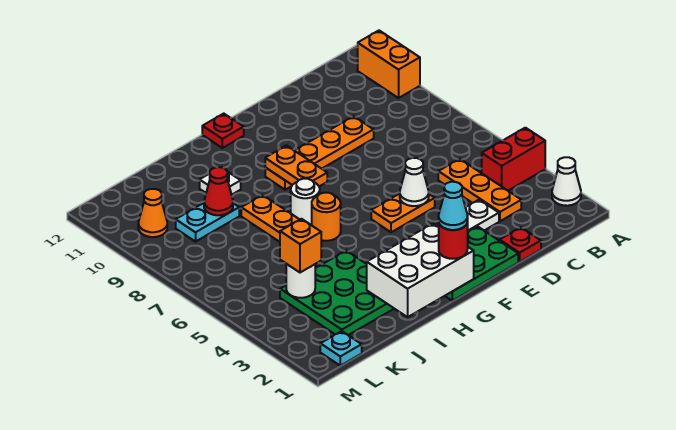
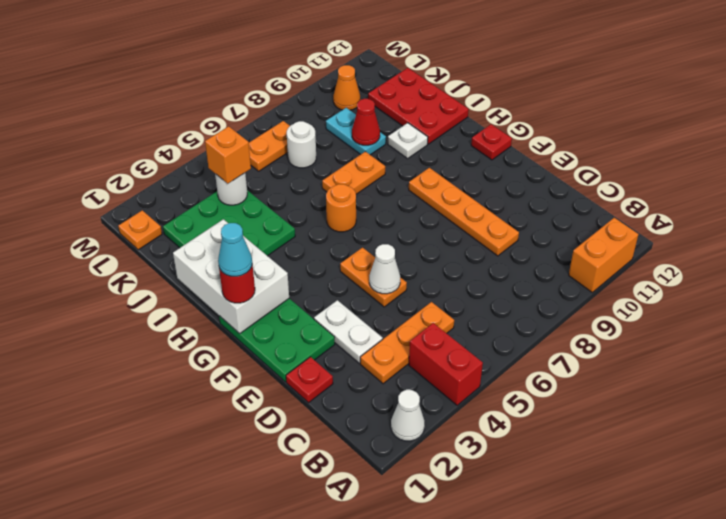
orange plate G8:G9 level 2 -> orange plate L6:L7 level 1
white round brick H7 level 1 -> white round brick K7 level 1
none -> red plate I11:K12 level 1
cyan plate L1 level 1 -> orange plate L1 level 1

